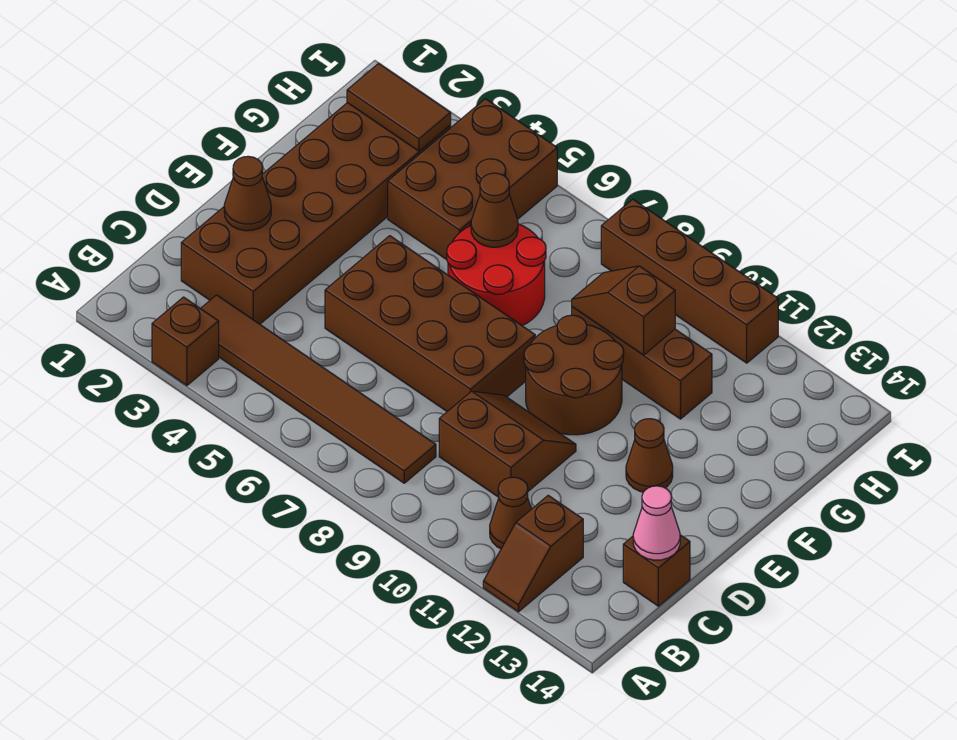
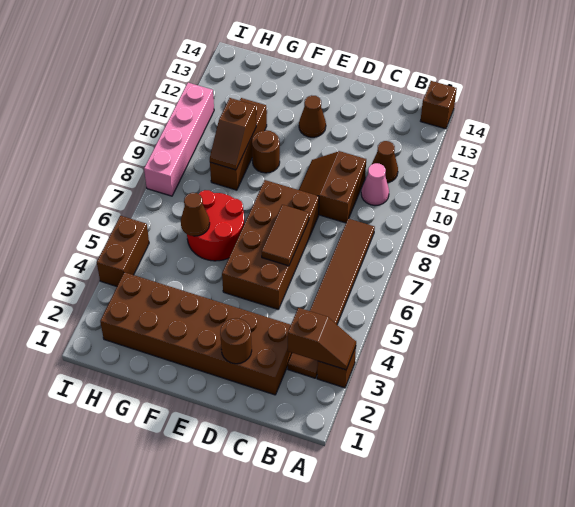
brown slope A12:B12 level 1 top B -> brown slope A3:B3 level 2 top B
brown brick C14 level 1 -> brown brick A14 level 1
pink cone C14 level 2 -> pink cone B10 level 1
brown cone D2 level 2 -> brown round brick D2 level 2
brown round brick E9:F10 level 1 -> brown round brick F10 level 1
brown brick G4:I5 level 1 -> brown brick I4:I5 level 1
brown tile H2:H3 level 2 -> brown tile D6:D7 level 2
brown brick I8:I11 level 1 -> pink brick I8:I11 level 1

